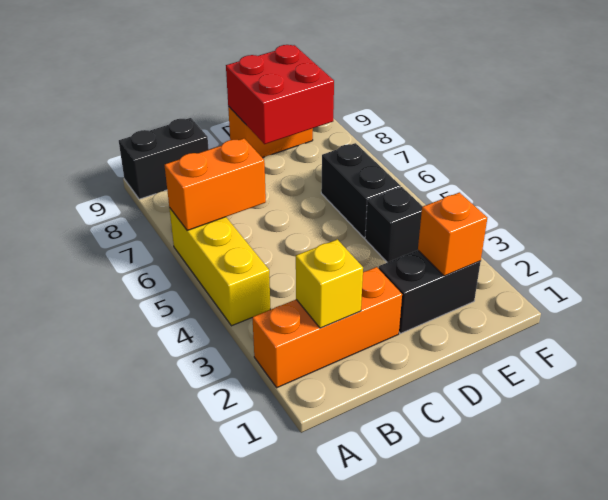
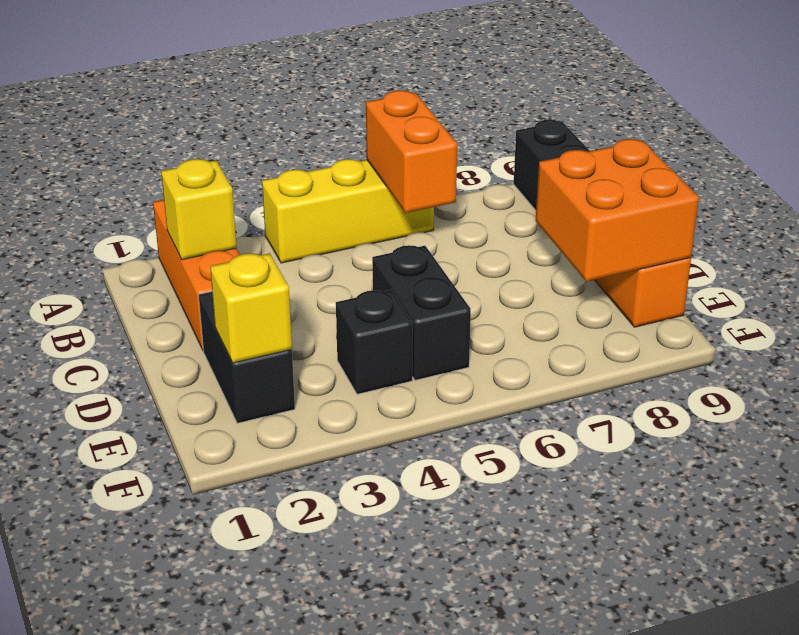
red brick D8:E9 level 2 -> orange brick D8:E9 level 2
orange brick E2 level 2 -> yellow brick E2 level 2
black brick E5:E6 level 1 -> black brick D5:E5 level 1

